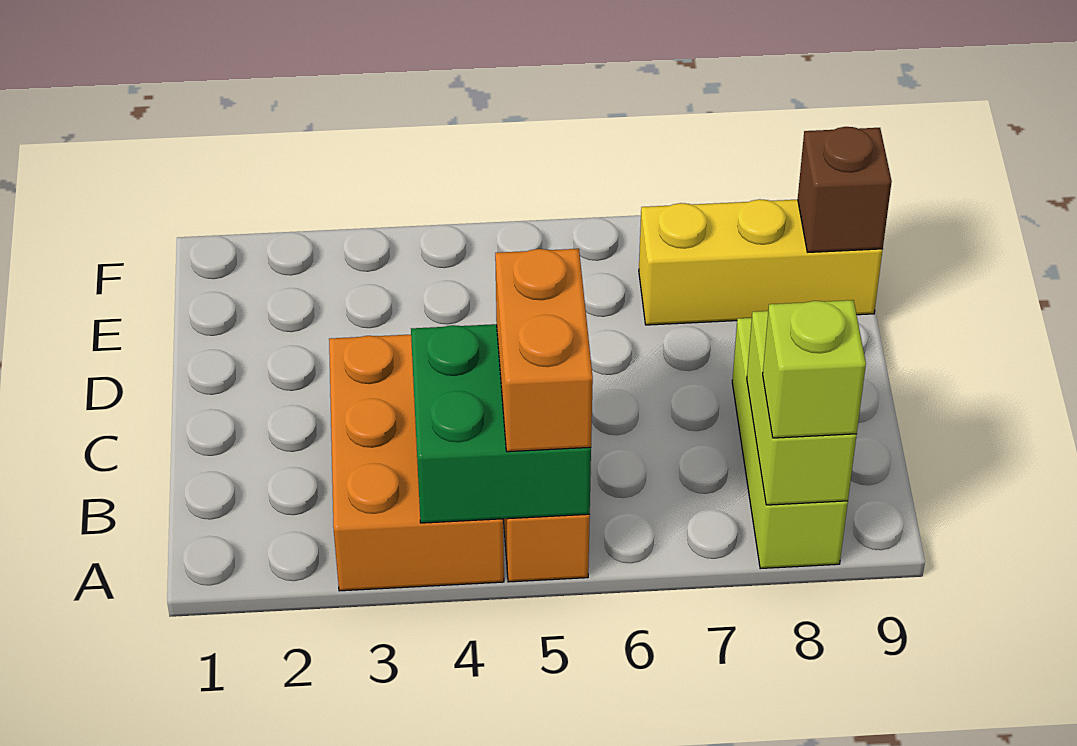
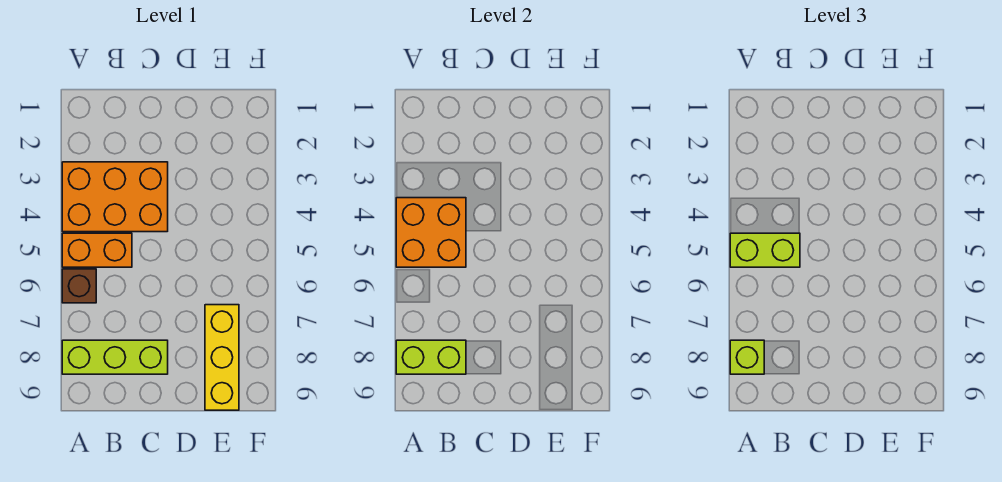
green brick A4:B5 level 2 -> orange brick A4:B5 level 2
orange brick A5:B5 level 3 -> lime brick A5:B5 level 3
brown brick E9 level 2 -> brown brick A6 level 1

